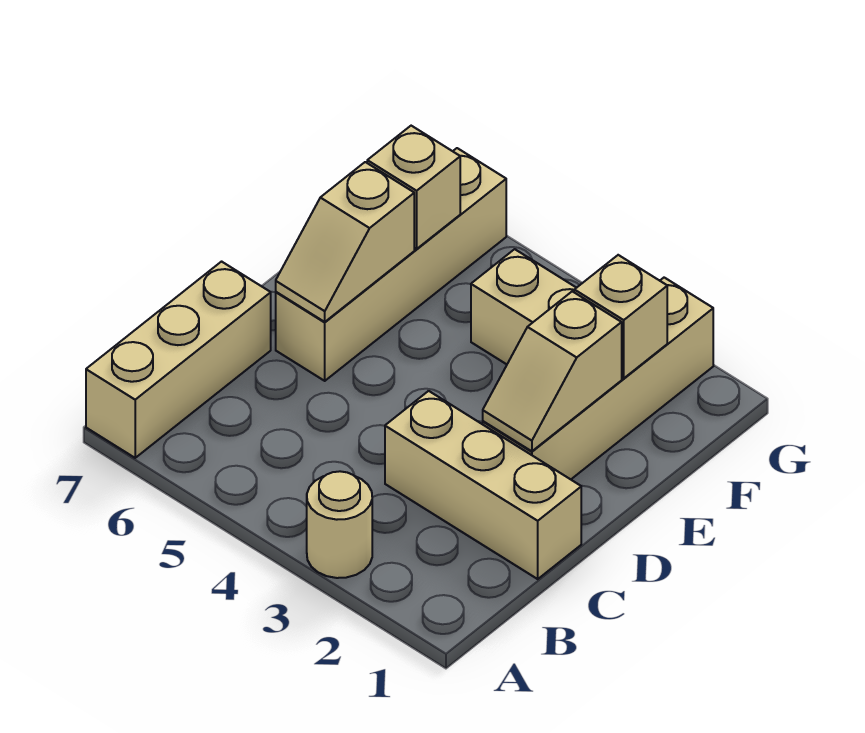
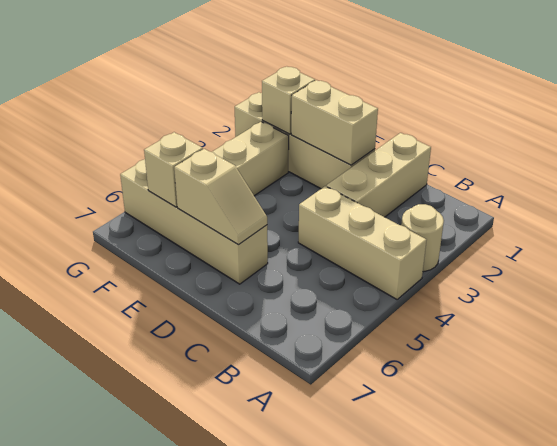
tan brick A7:C7 level 1 -> tan brick A4:C4 level 1
tan slope D2:E2 level 2 top E -> tan brick D2:E2 level 2

